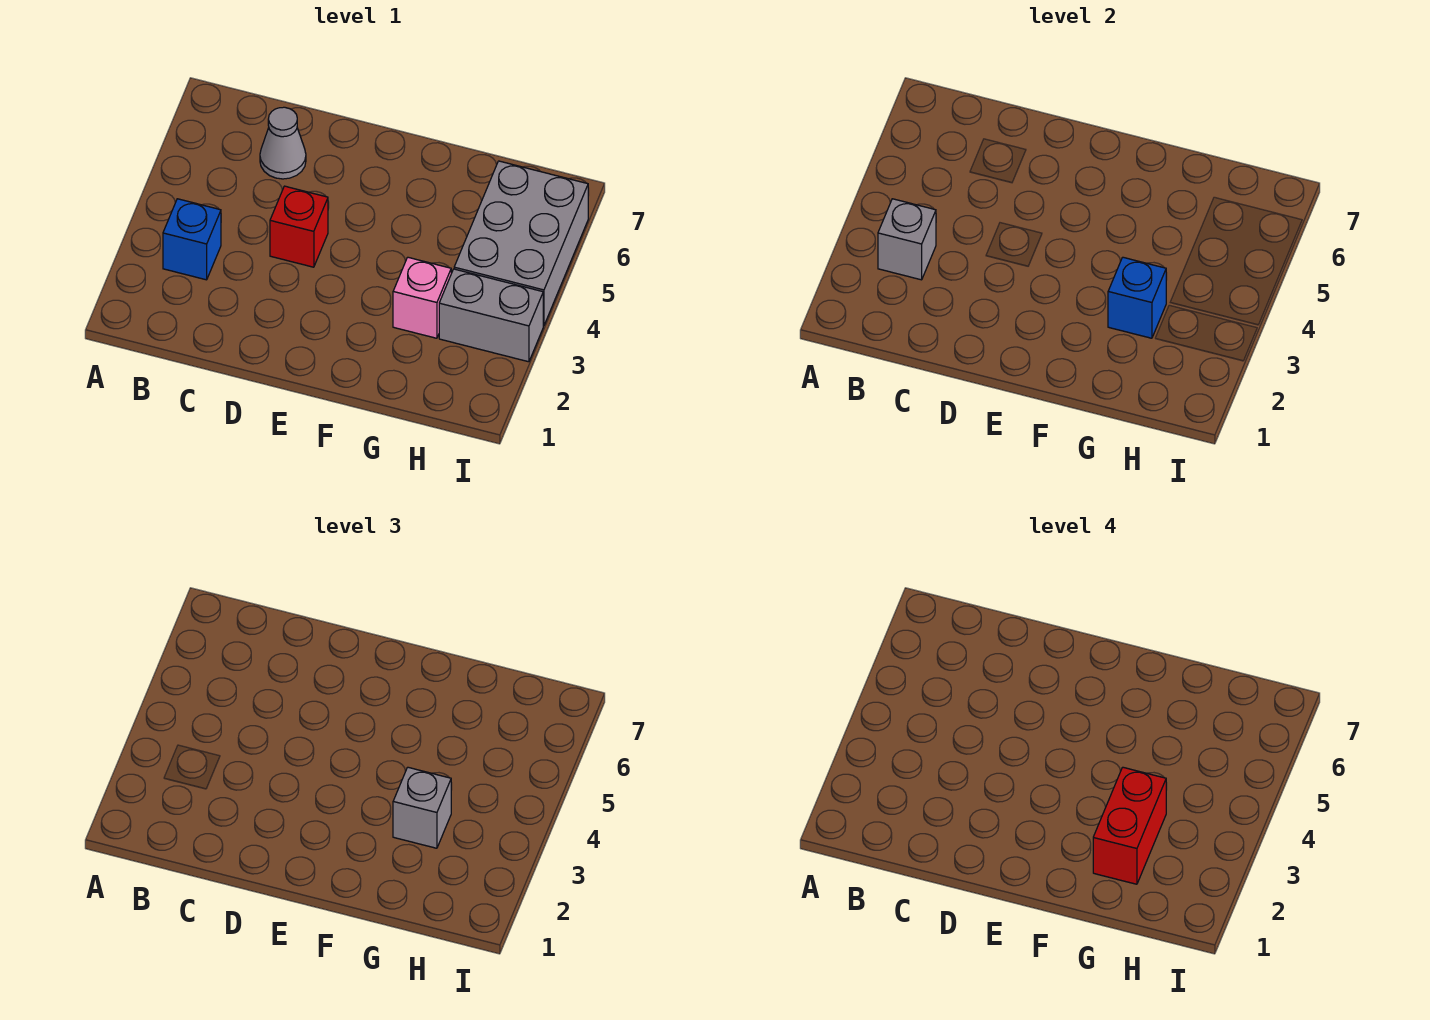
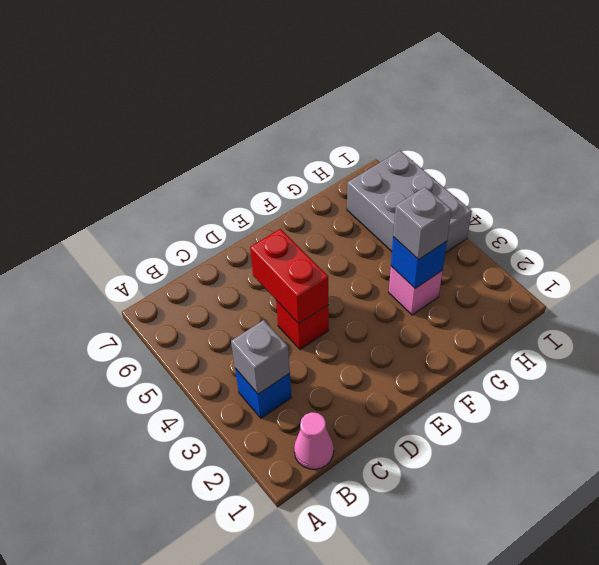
none -> pink cone B1 level 1
grey cone C6 level 1 -> none
red brick G2:G3 level 4 -> red brick D4:D5 level 2
grey brick H3:I3 level 1 -> none

